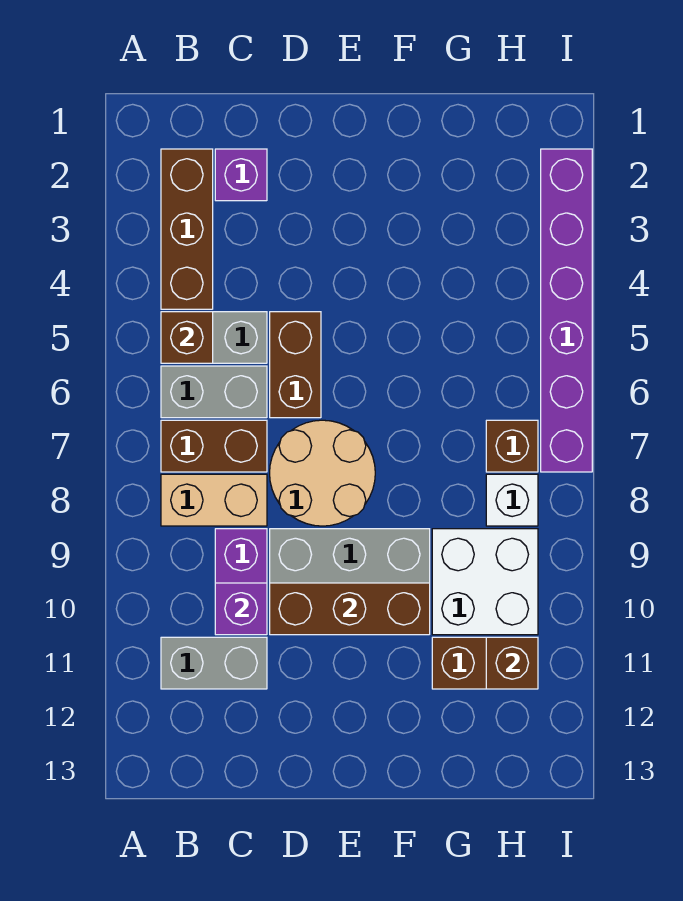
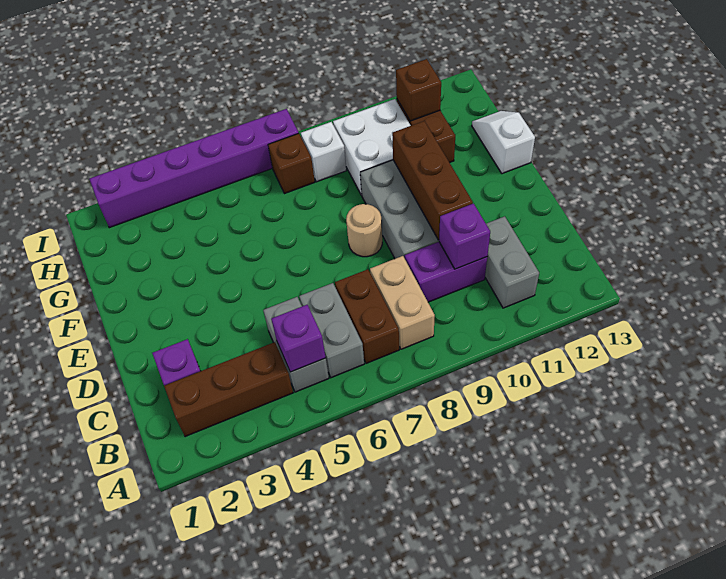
brown brick B5 level 2 -> purple brick B5 level 2
brown brick D5:D6 level 1 -> none
tan round brick D7:E8 level 1 -> tan round brick E8 level 1
none -> white slope F13:G13 level 1 top F

